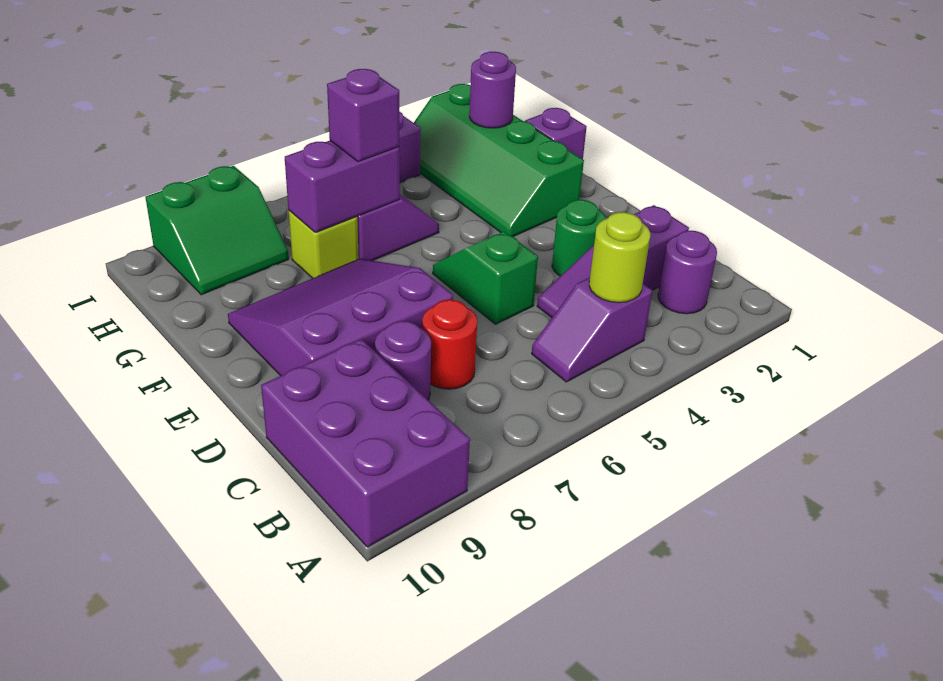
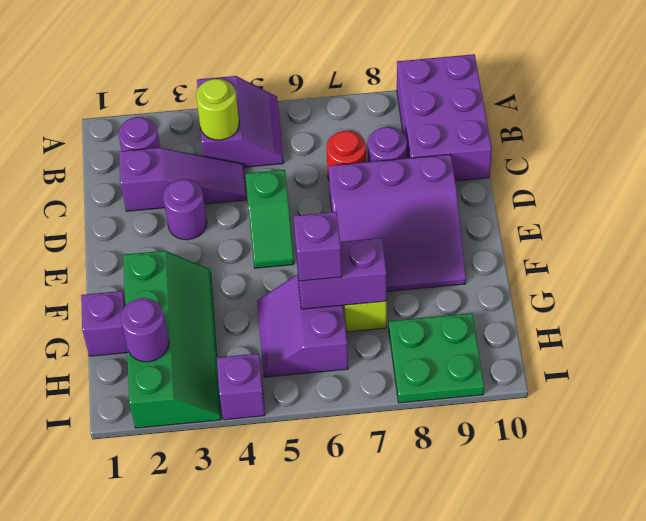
purple slope B4:B5 level 1 top 4 -> purple slope A4:B5 level 1 top 4
green round brick D3 level 1 -> purple round brick D3 level 1
green slope H8:I9 level 1 top I -> green plate H8:I9 level 1

